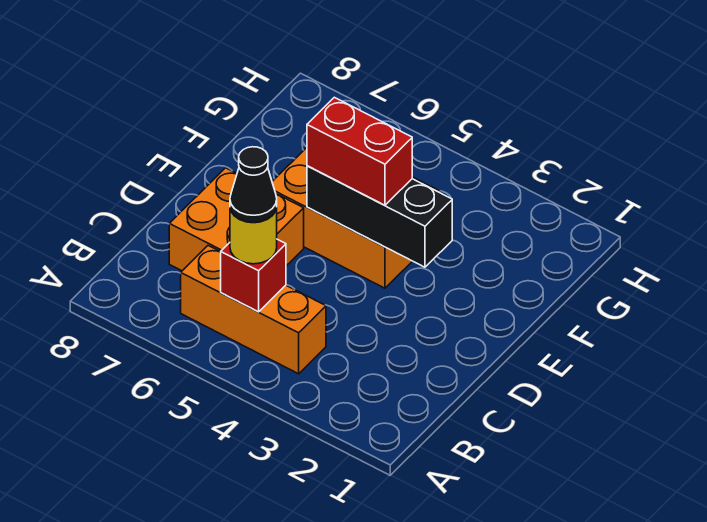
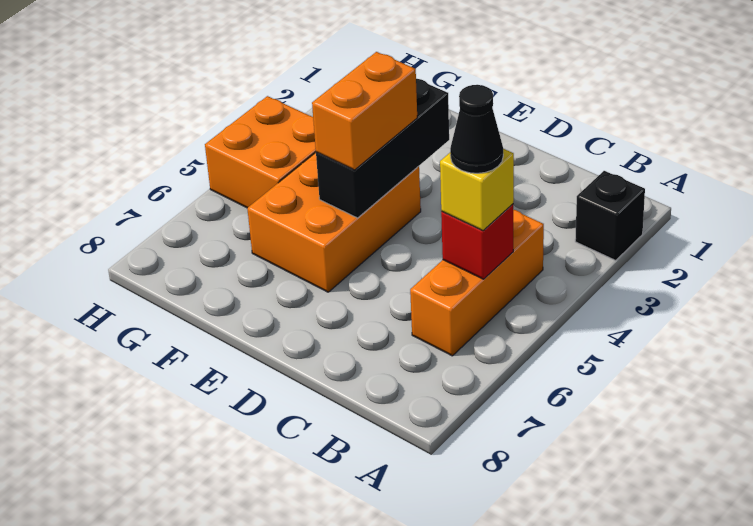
none -> black brick A2 level 1
yellow round brick B5 level 3 -> yellow brick B5 level 3
orange brick C6:D7 level 1 -> orange brick G4:H5 level 1
red brick E4:E5 level 3 -> orange brick E4:E5 level 3

